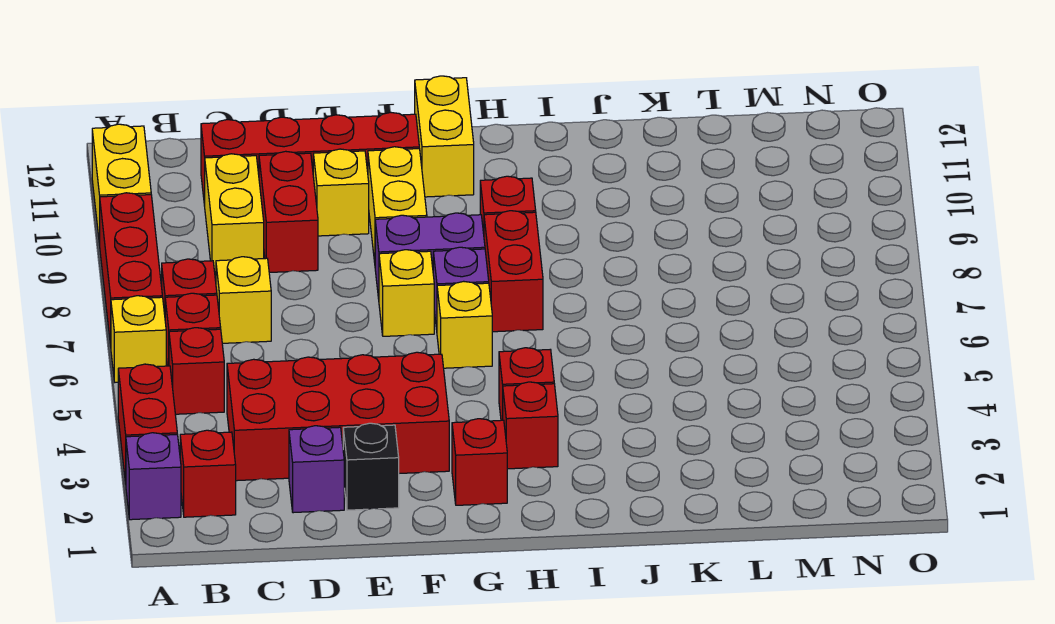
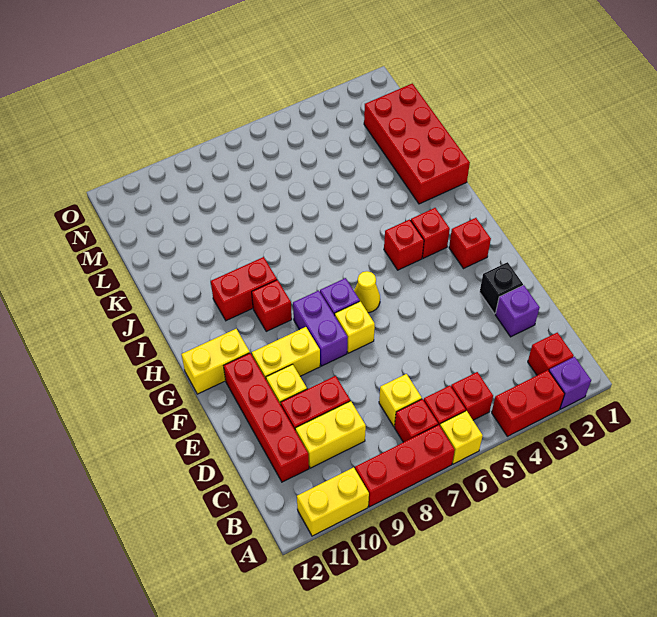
red brick C3:F4 level 1 -> red brick J1:M2 level 1
yellow brick G6 level 1 -> yellow cone G6 level 1
red brick H7:H8 level 1 -> red brick I9:I10 level 1

